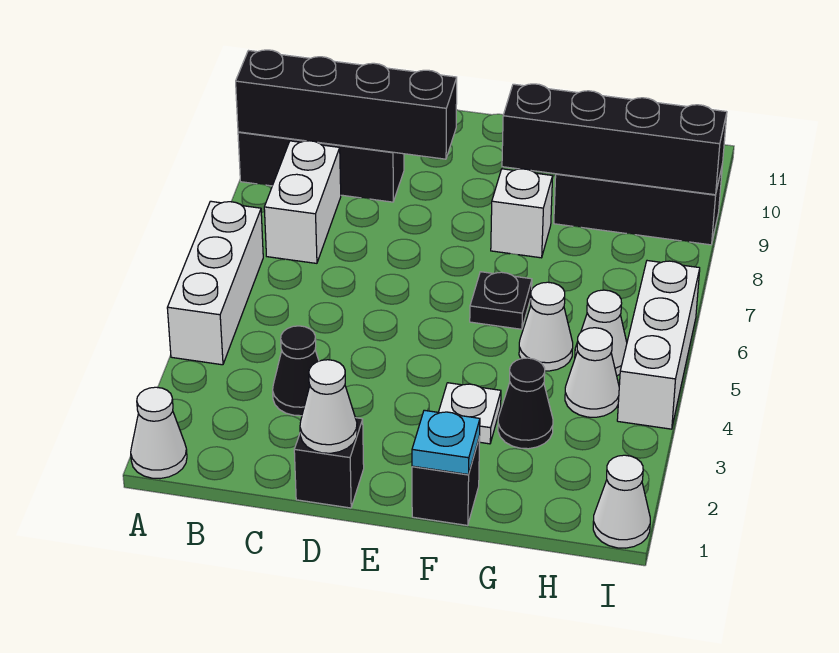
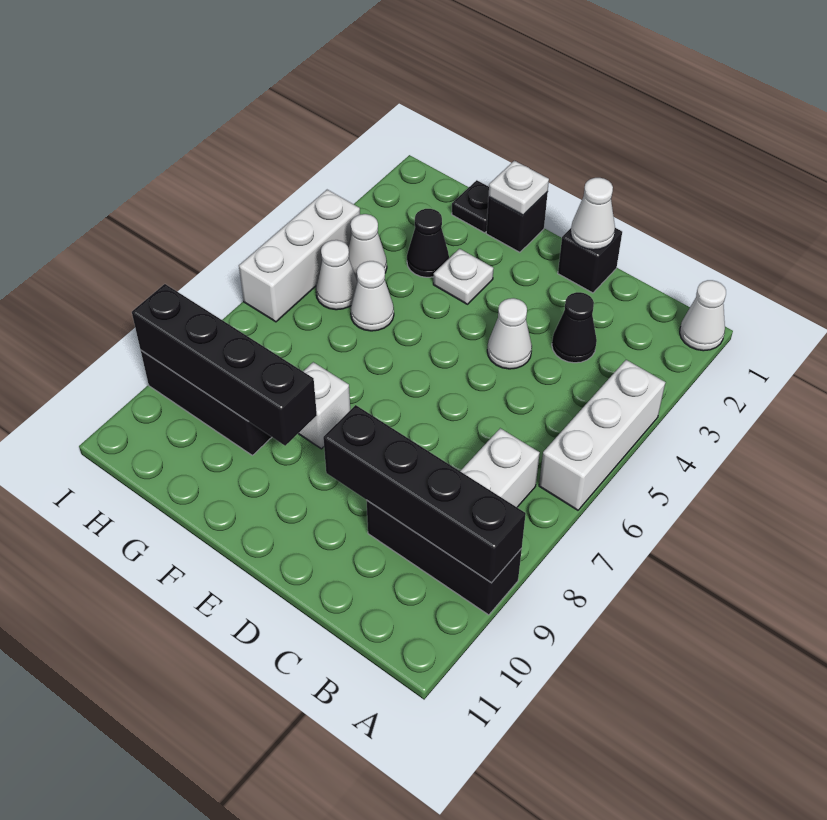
cyan plate F1 level 2 -> white plate F1 level 2
black plate F6 level 1 -> black plate G1 level 1
white cone I1 level 1 -> white cone D4 level 1

